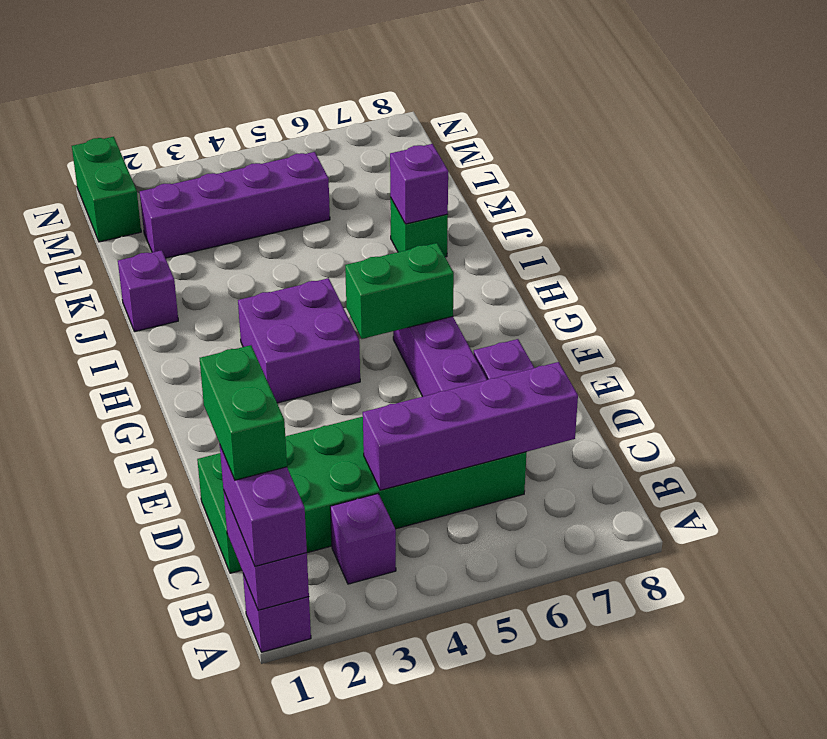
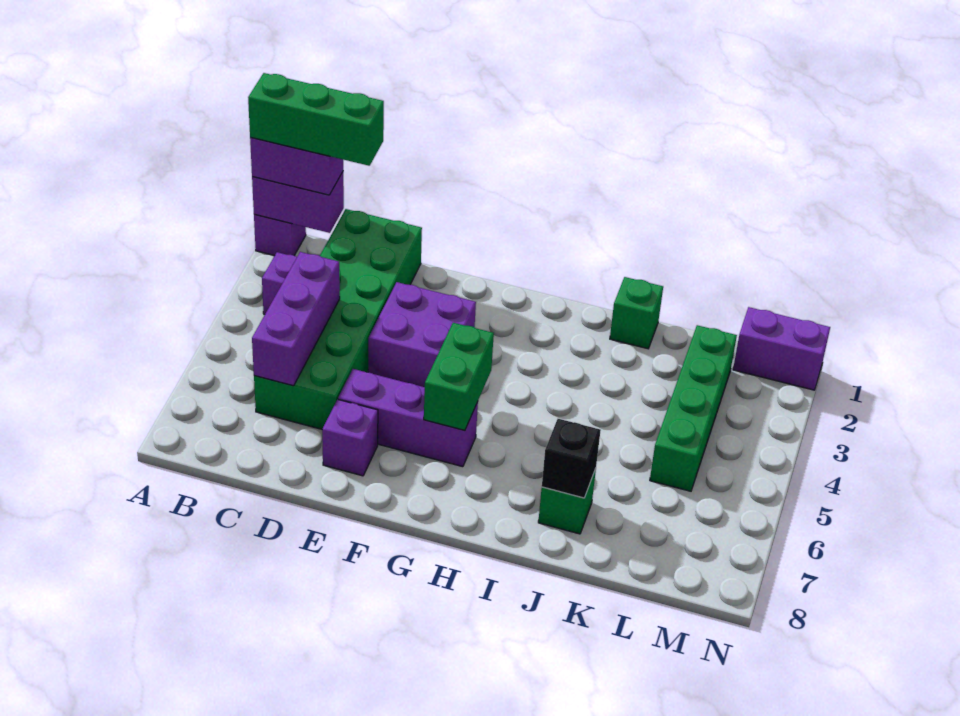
green brick B1:C1 level 4 -> green brick A1:C1 level 4
purple brick C4:C7 level 2 -> purple brick C4:C6 level 2
purple brick G3:H4 level 1 -> purple brick E3:F4 level 1
purple brick J1 level 1 -> green brick J1 level 1
purple brick J7 level 2 -> black brick J7 level 2
purple brick L2:L5 level 1 -> green brick L2:L5 level 1
green brick M1:N1 level 1 -> purple brick M1:N1 level 1

